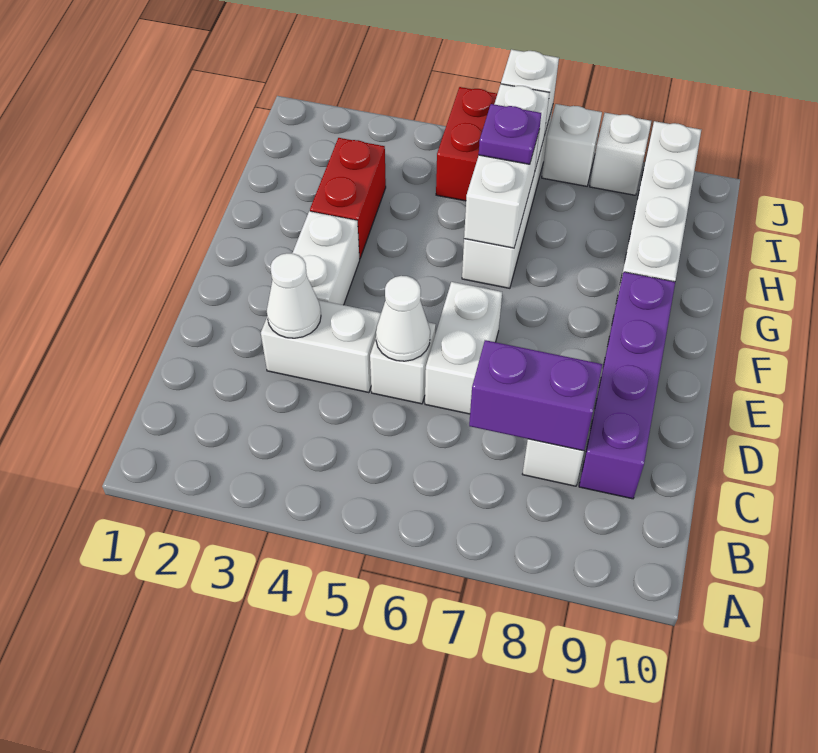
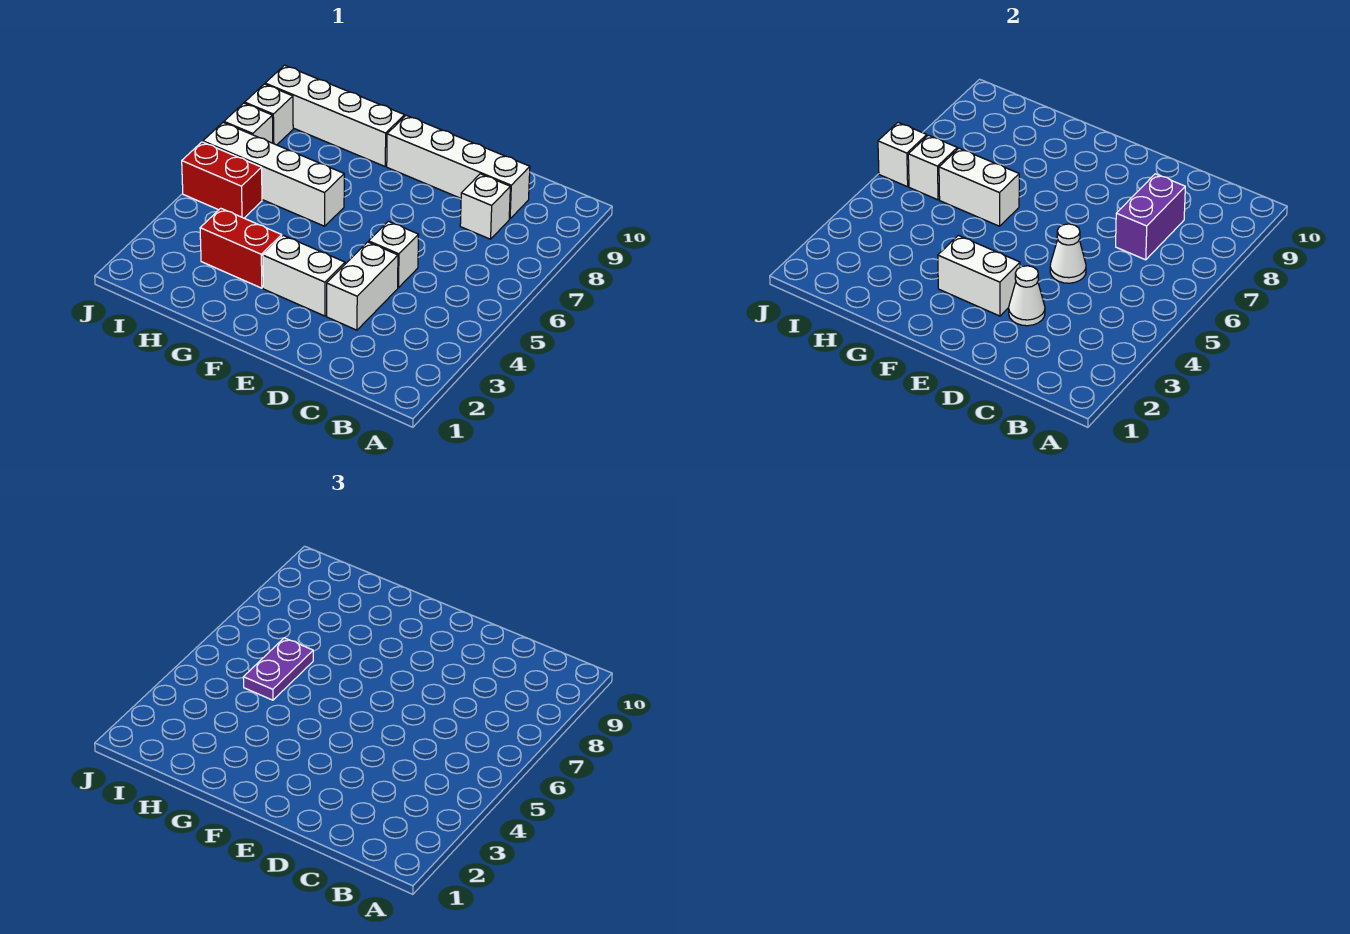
purple brick C9:F9 level 1 -> white brick C9:F9 level 1
white brick D6:E6 level 1 -> white brick E3:F3 level 2
purple plate H6 level 3 -> purple plate H5:H6 level 3

